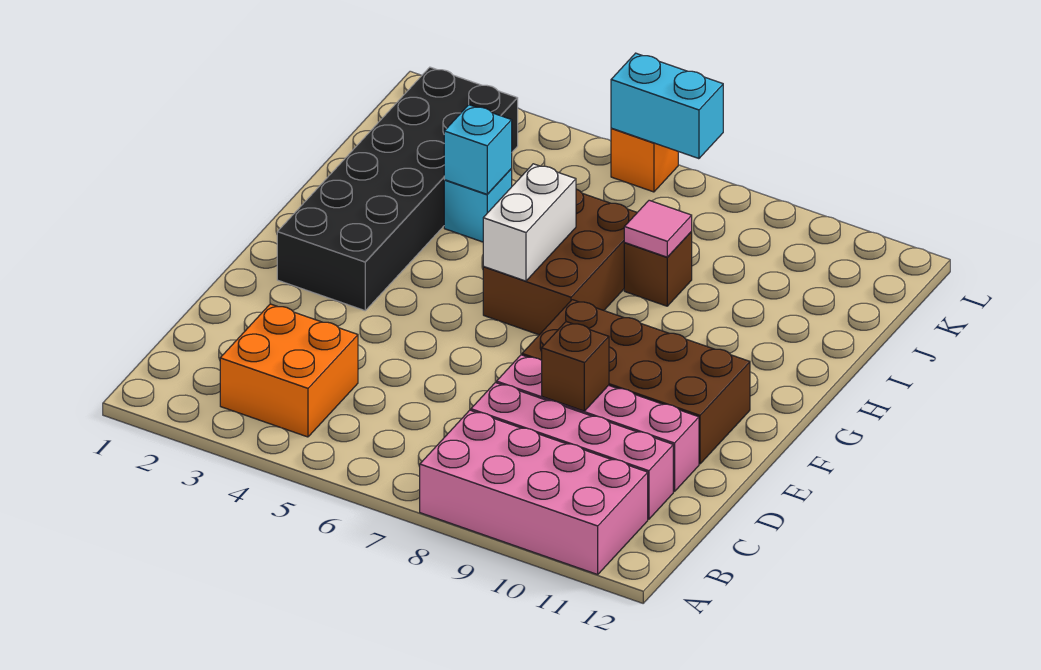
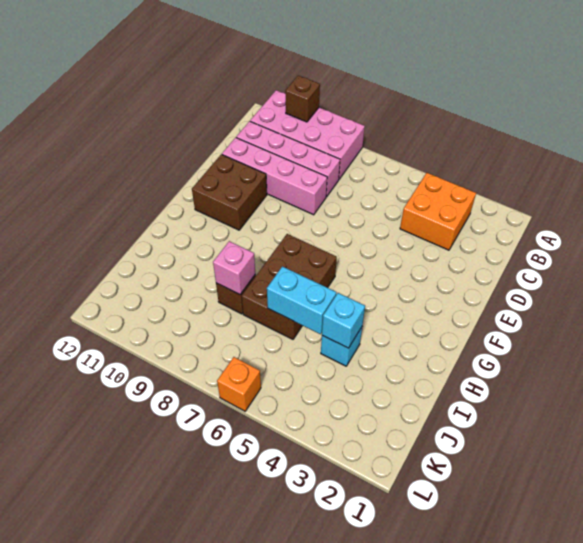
brown brick D9 level 2 -> brown brick A10 level 2
brown brick E8:F11 level 1 -> brown brick E10:F11 level 1
black brick F2:K3 level 1 -> none
white brick G6:H6 level 2 -> none
pink tile I8 level 2 -> pink brick I8 level 2
cyan brick L6:L7 level 2 -> cyan brick I5:I6 level 2

